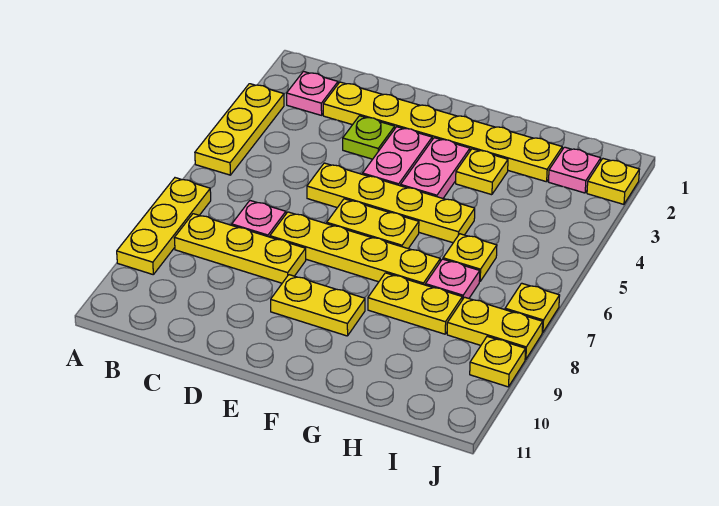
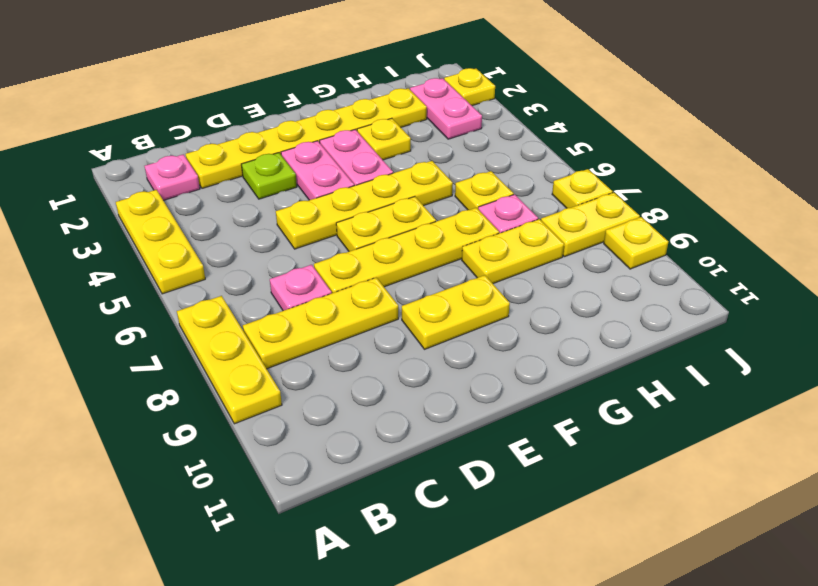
pink plate I2 level 1 -> pink plate I2:I3 level 1

